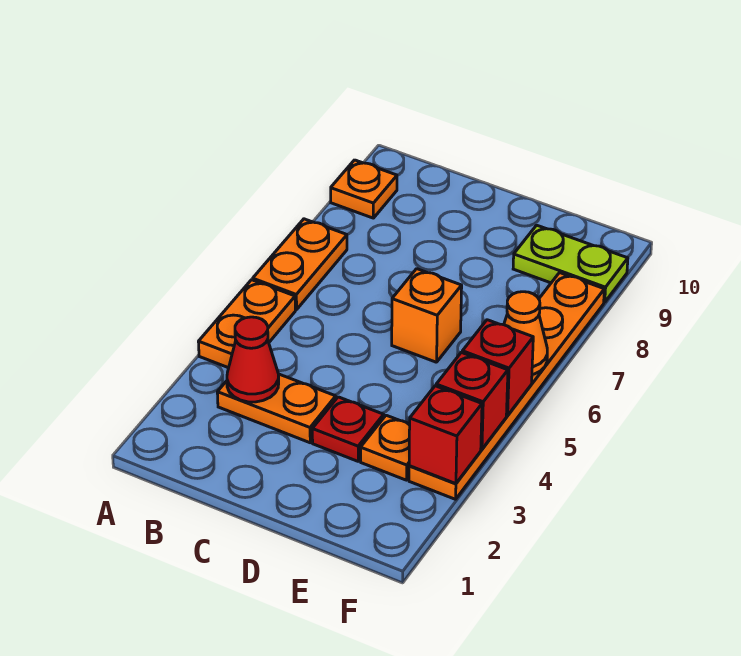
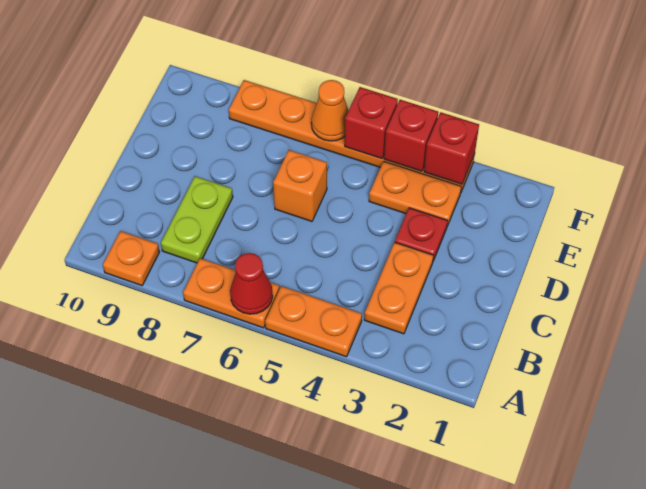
red cone B3 level 2 -> red cone A6 level 2
orange plate E3 level 1 -> orange plate E3:E4 level 1
lime plate E9:F9 level 1 -> lime plate B8:C8 level 1

